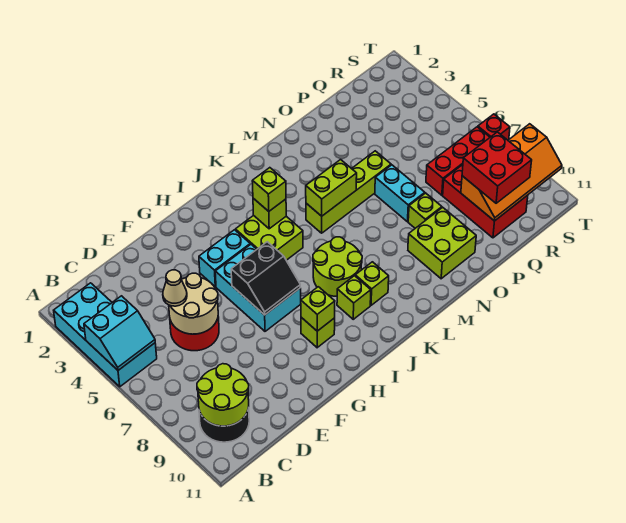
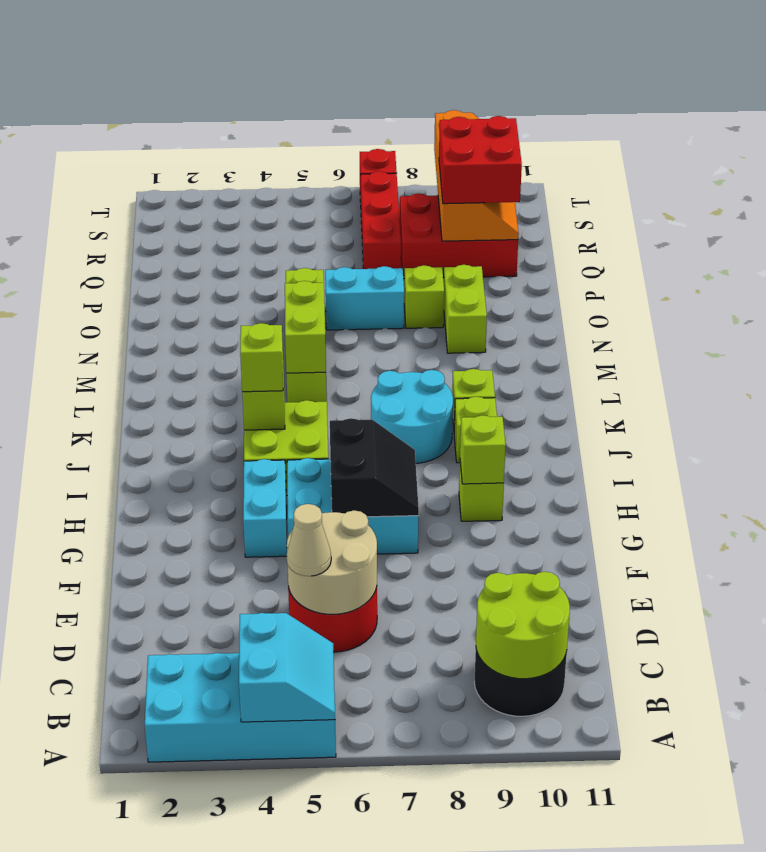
lime round brick J7:K8 level 1 -> cyan round brick J7:K8 level 1
lime brick N9:O10 level 1 -> lime brick N9:O9 level 1

